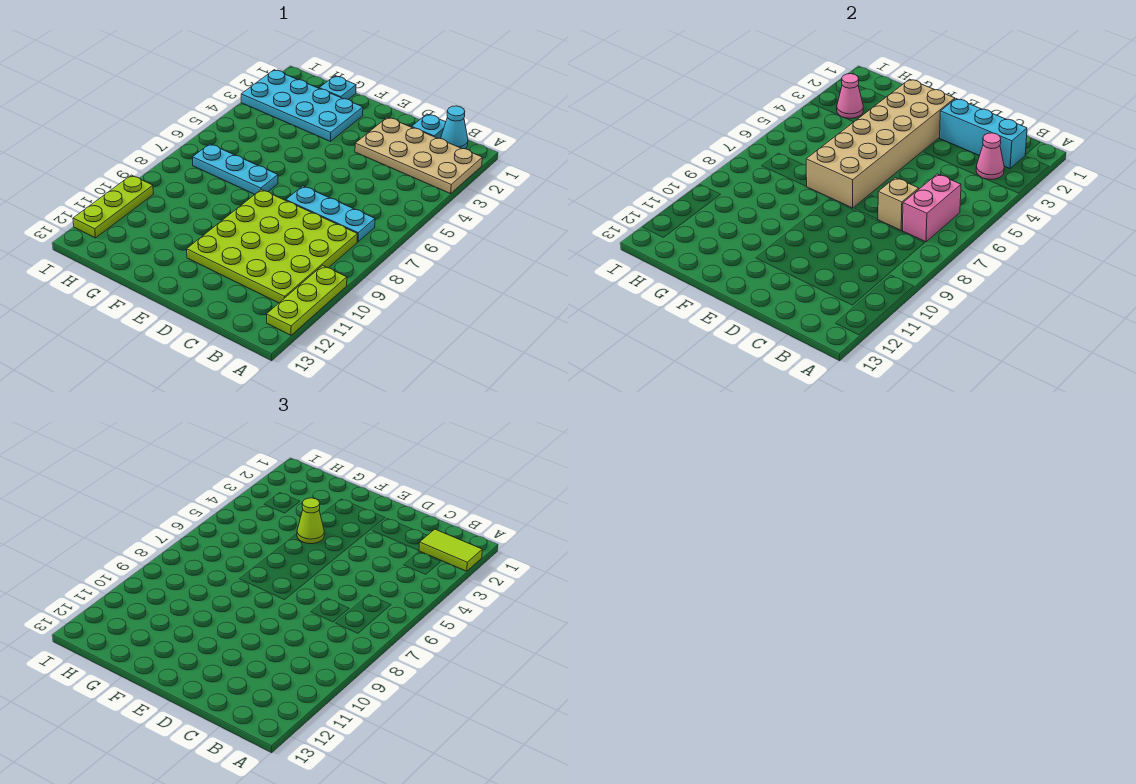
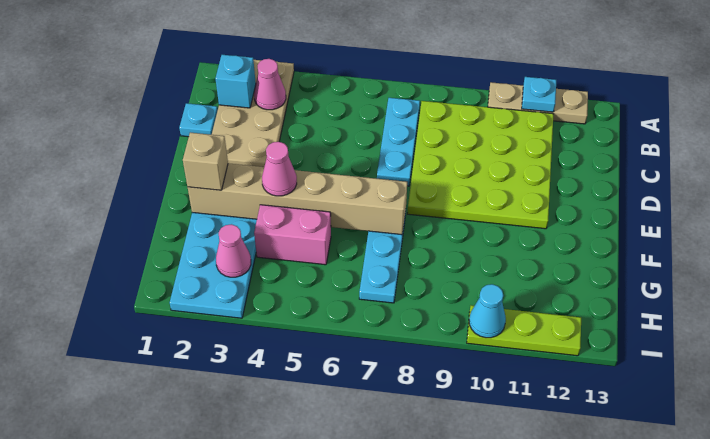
lime tile A2:B2 level 3 -> none
lime plate A10:A12 level 1 -> tan plate A10:A12 level 1
cyan cone B1 level 1 -> cyan cone I10 level 2
cyan brick B2:D2 level 2 -> cyan brick B2 level 2
pink brick B6:B7 level 2 -> pink brick G4:G5 level 1
tan brick C7 level 2 -> tan brick F2 level 3
tan brick E2:F7 level 2 -> tan brick F2:F7 level 2
lime cone F4 level 3 -> pink cone F4 level 3
cyan plate G1 level 1 -> cyan plate A11 level 2

